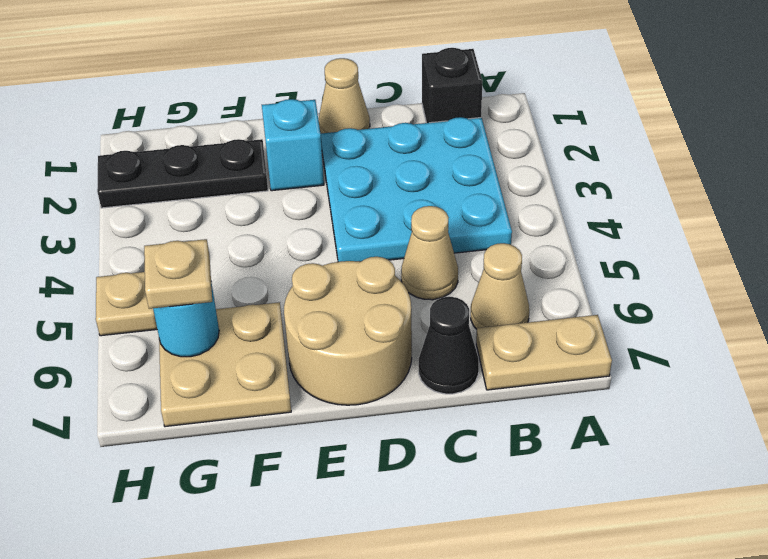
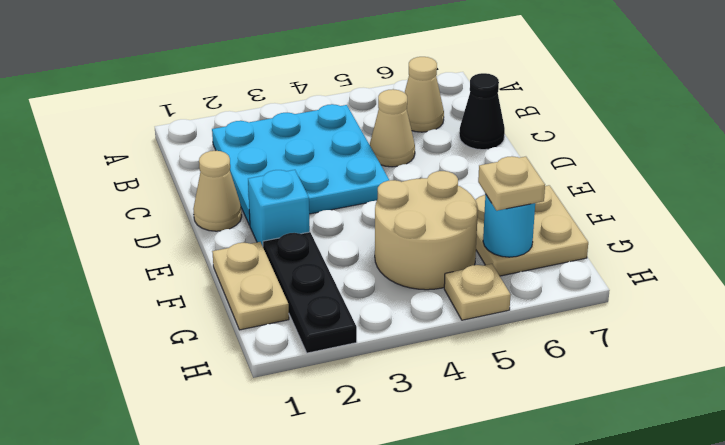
tan plate A7:B7 level 1 -> tan plate F1:G1 level 1
black brick B1 level 1 -> none
tan round brick D6:E7 level 1 -> tan round brick F4:G5 level 1

